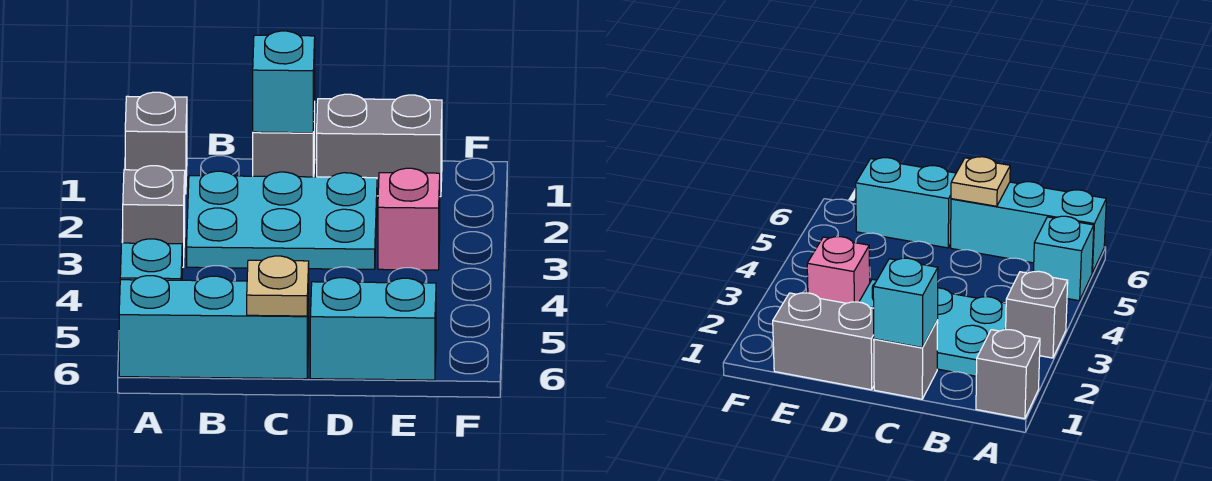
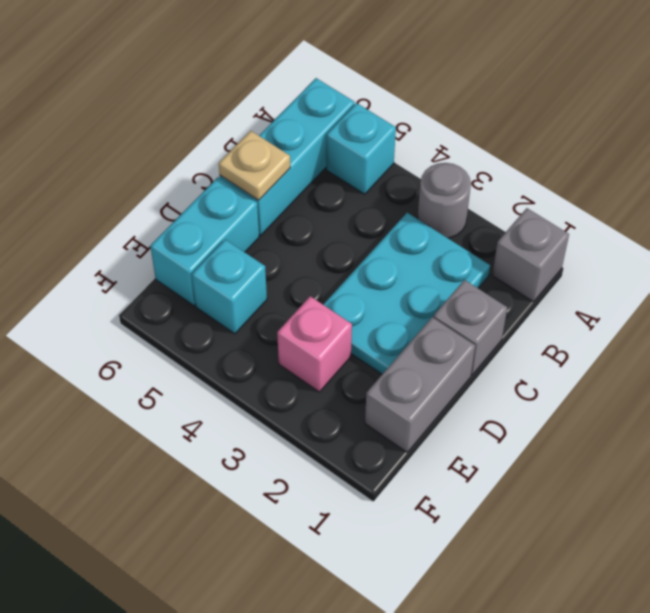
grey brick A3 level 1 -> grey round brick A3 level 1
cyan brick C1 level 2 -> cyan brick E5 level 1

